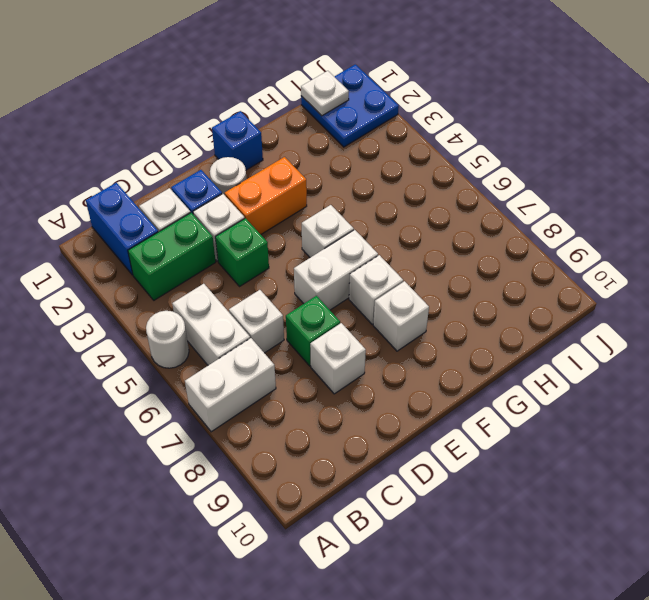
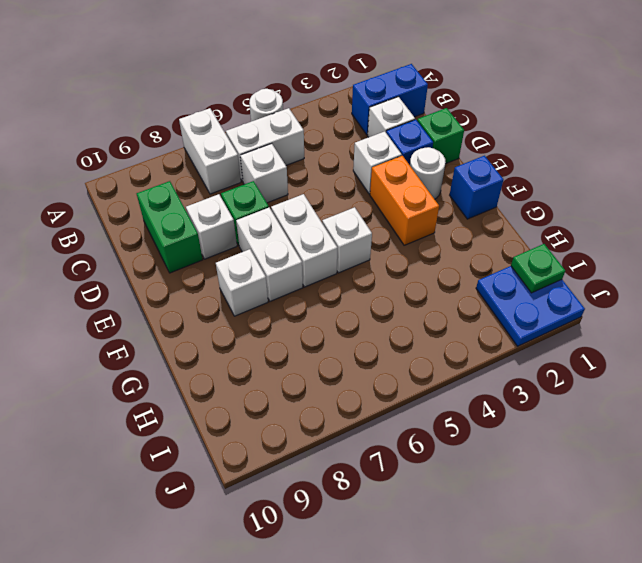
green brick B3:C3 level 1 -> green brick C9:D9 level 1
green brick D4 level 1 -> green brick D1 level 1
white brick F7 level 1 -> white brick E7:F7 level 1
white plate I1 level 2 -> green plate I1 level 2

